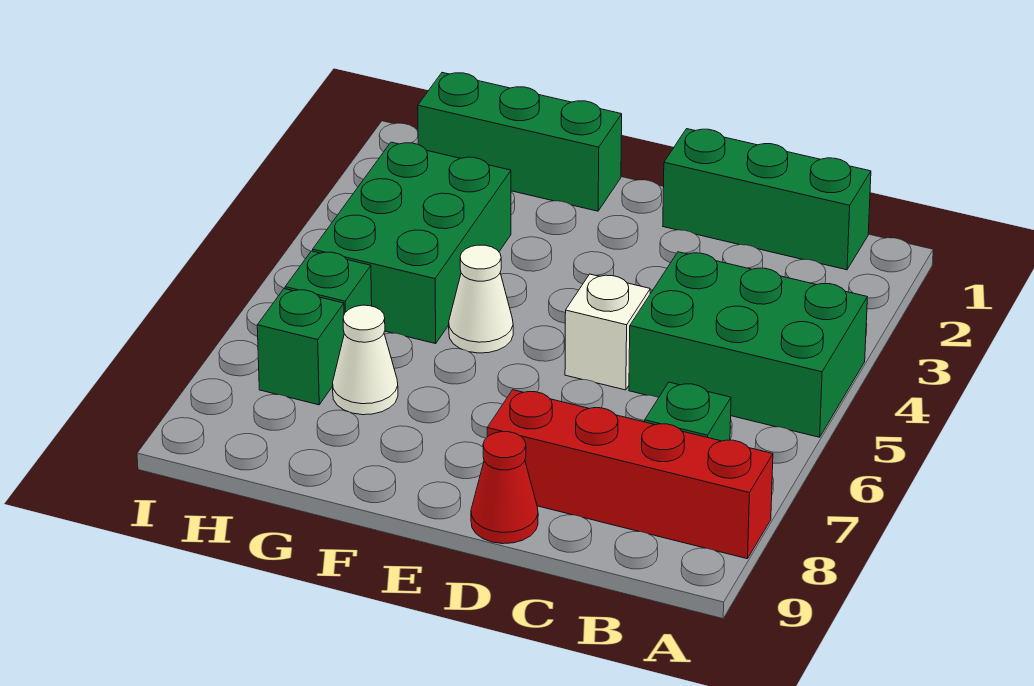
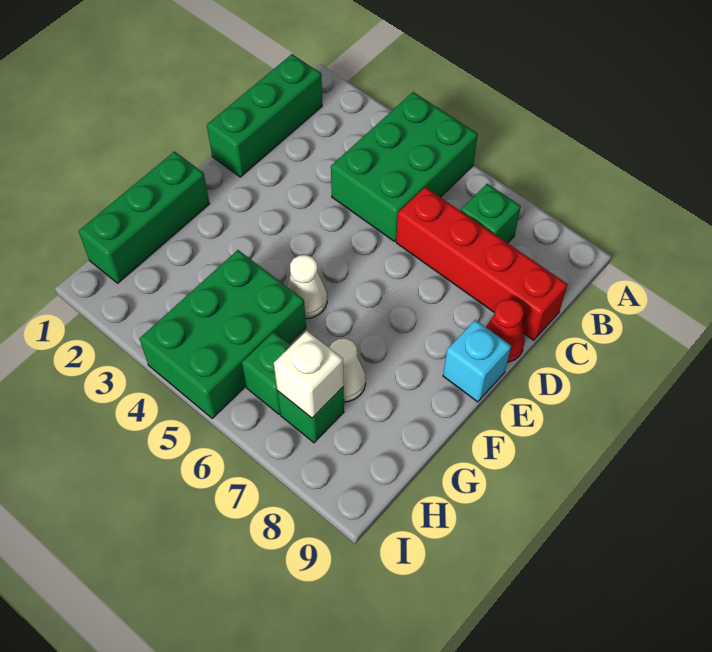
red brick A8:D8 level 1 -> red brick C6:C9 level 1
white brick D5 level 1 -> white brick H7 level 2
none -> cyan brick E9 level 1
green brick G3:H5 level 1 -> green brick G4:I5 level 1

